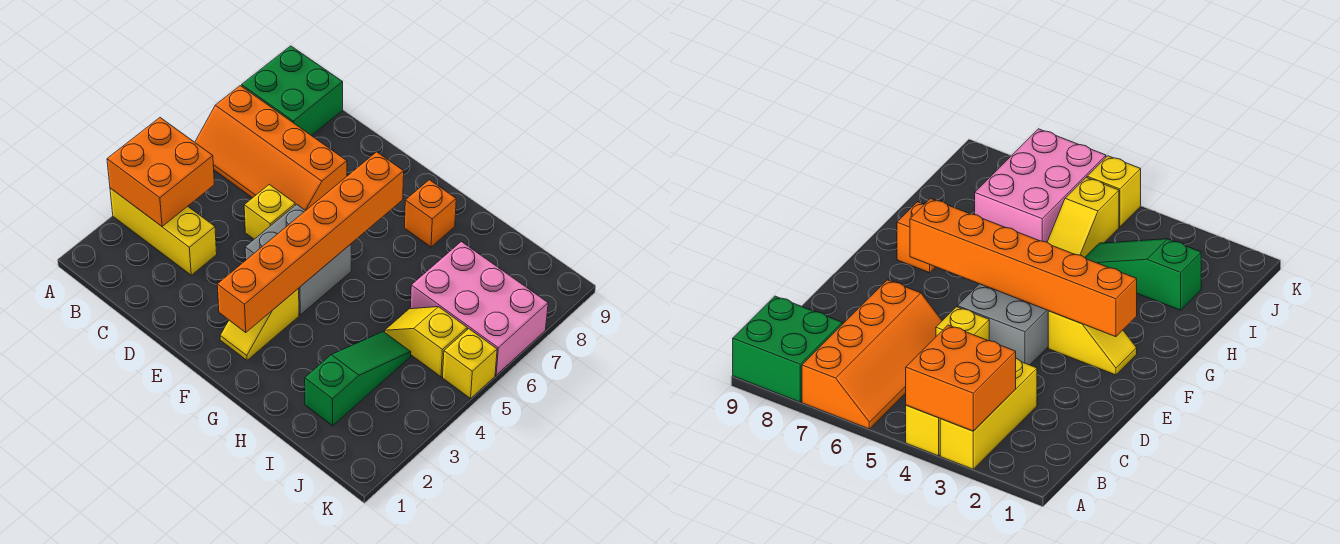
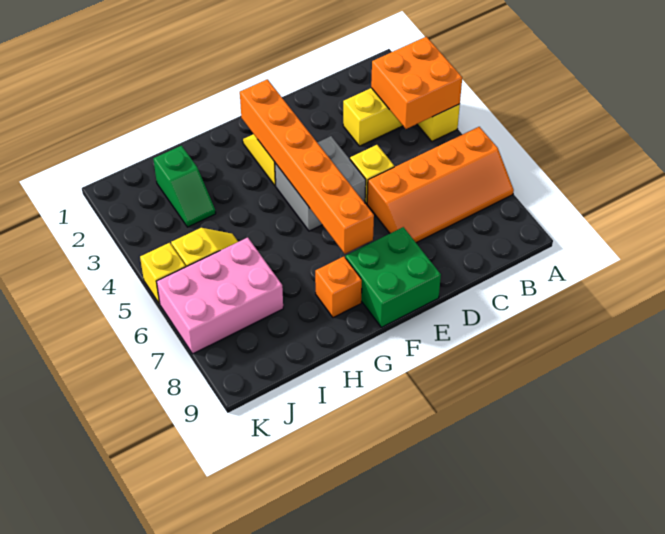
orange slope A6:D7 level 1 top 7 -> orange slope A6:D7 level 1 top 6
green brick A8:B9 level 1 -> green brick E8:F9 level 1
green slope I2:I4 level 1 top 2 -> green slope I2:I3 level 1 top 2

